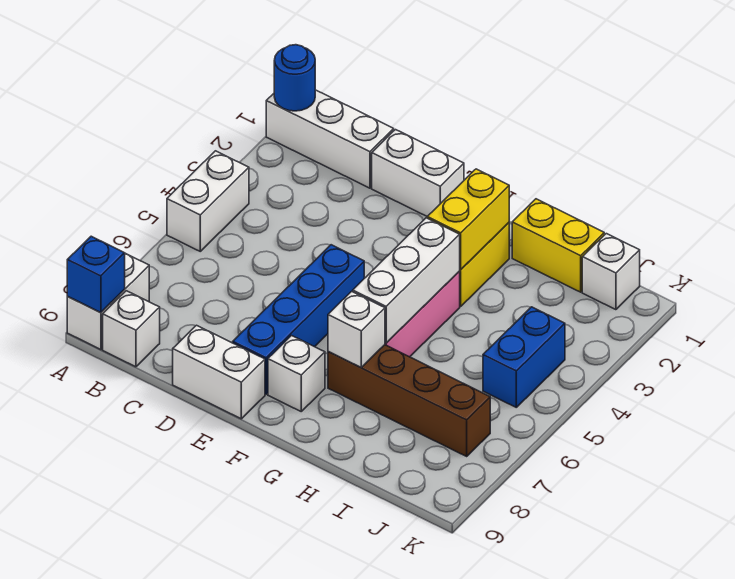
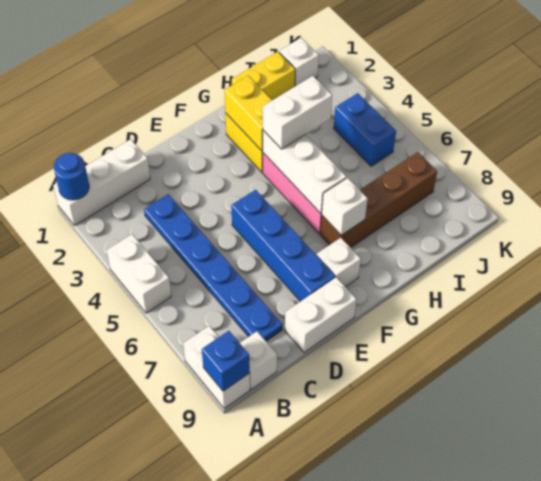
none -> blue plate C3:C8 level 1
white brick D1:E1 level 1 -> white brick G4:H4 level 3

